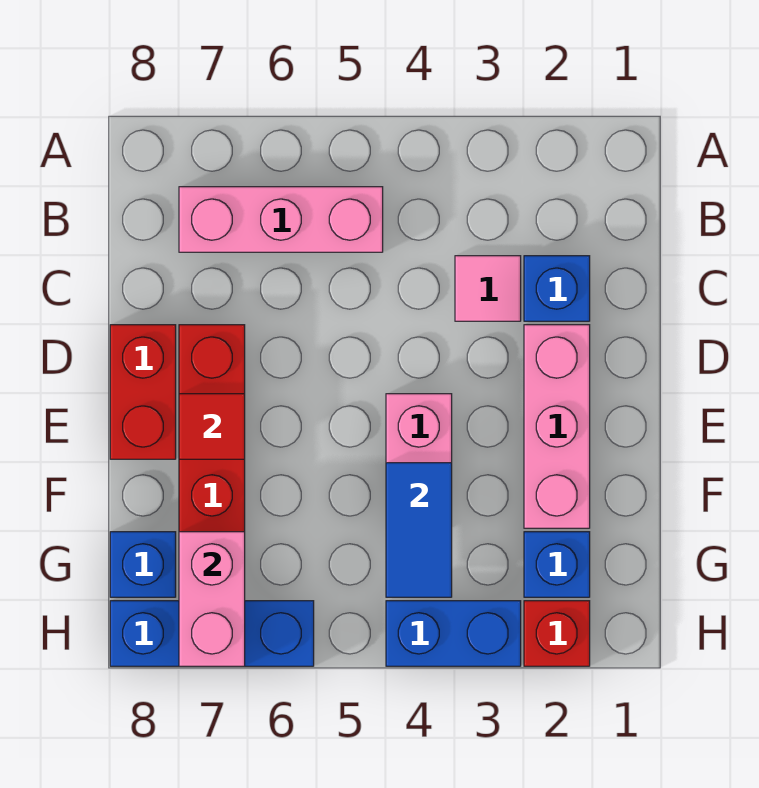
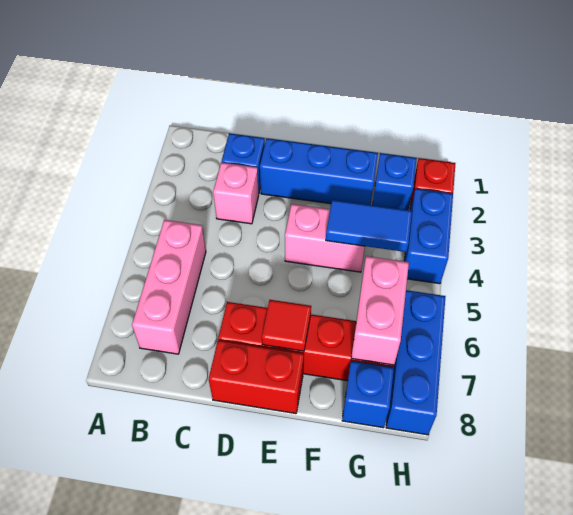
pink tile C3 level 1 -> pink brick C3 level 1
pink brick D2:F2 level 1 -> blue brick D2:F2 level 1
pink brick G7:H7 level 2 -> pink brick G6:G7 level 2

